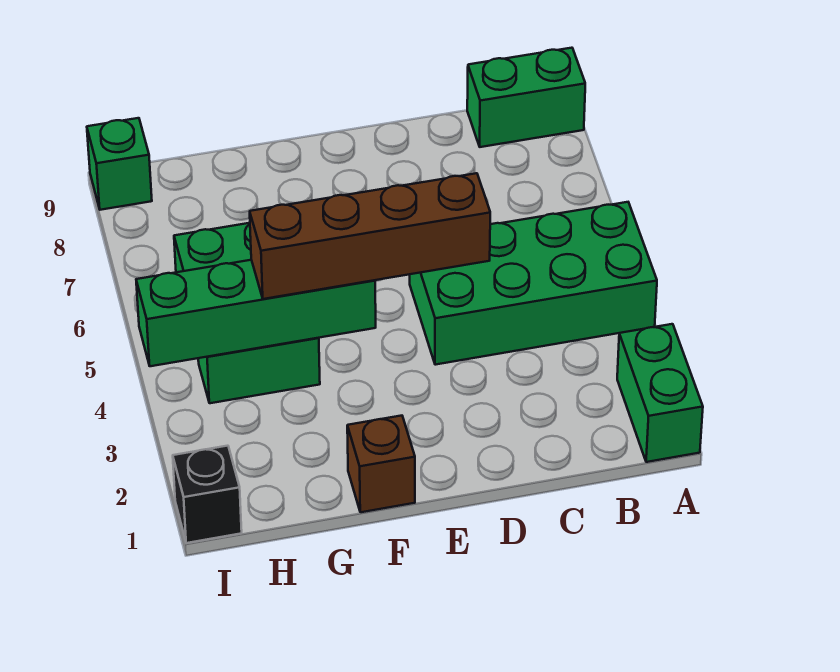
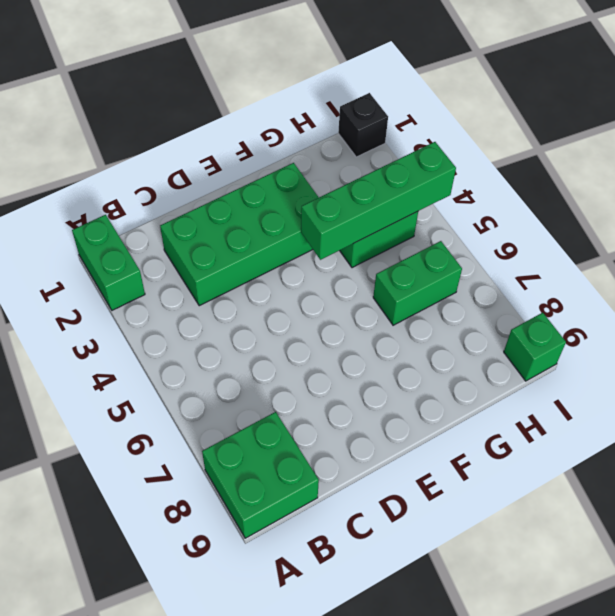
green brick A4:D5 level 1 -> green brick C2:F3 level 1
green brick A9:B9 level 1 -> green brick A8:B9 level 1
brown brick D4:G4 level 3 -> none
brown brick F1 level 1 -> none

